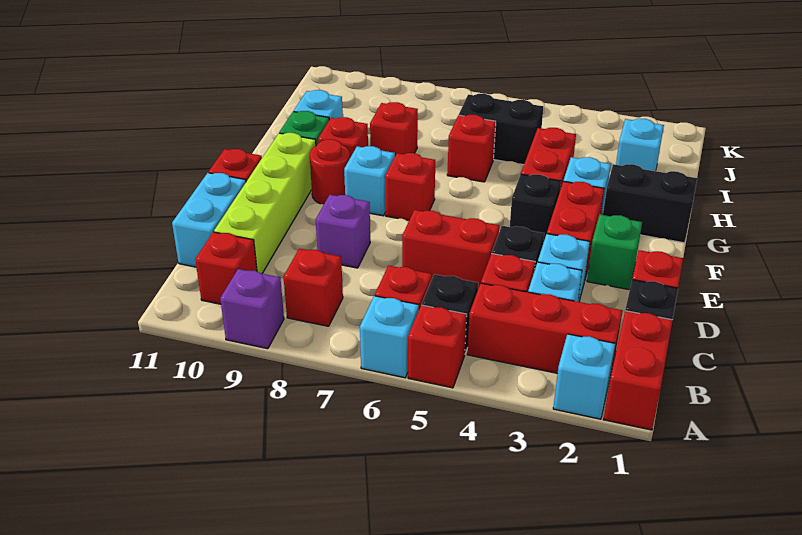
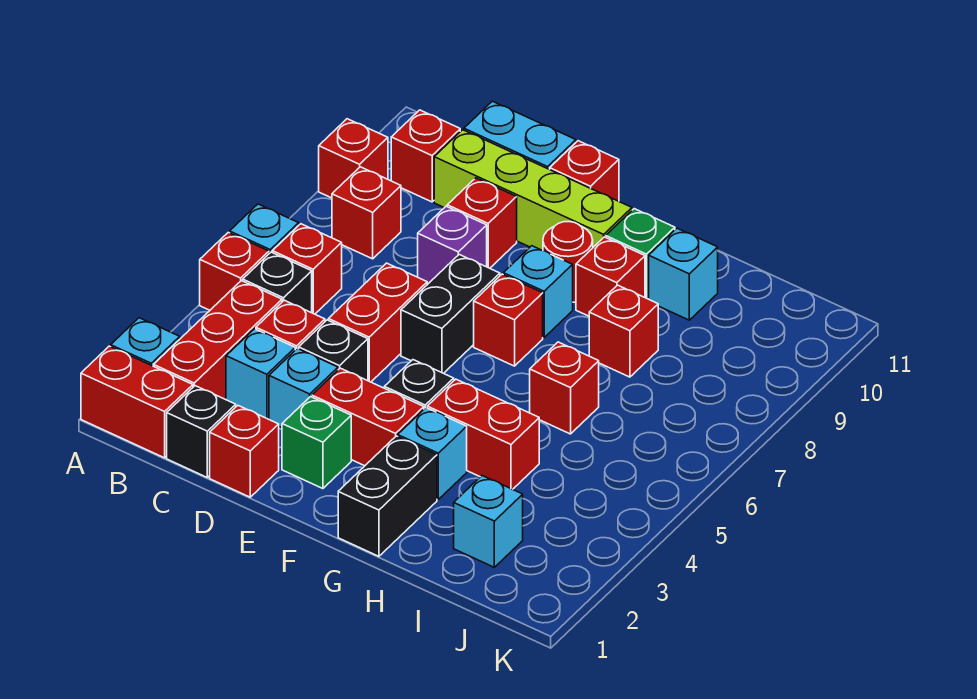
purple brick A9 level 1 -> red brick A9 level 1
none -> red brick D9 level 1
black brick I5:I6 level 1 -> black brick E6:E7 level 1

